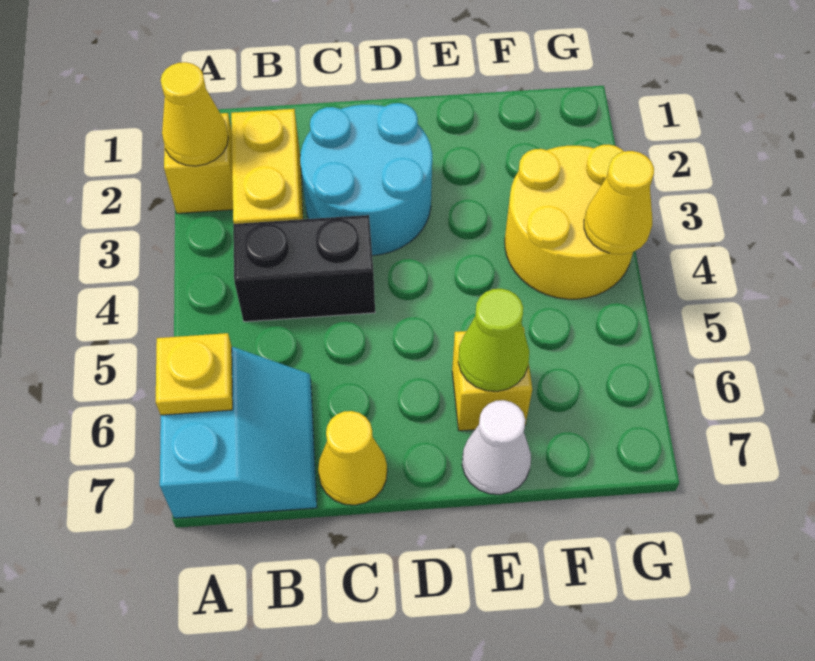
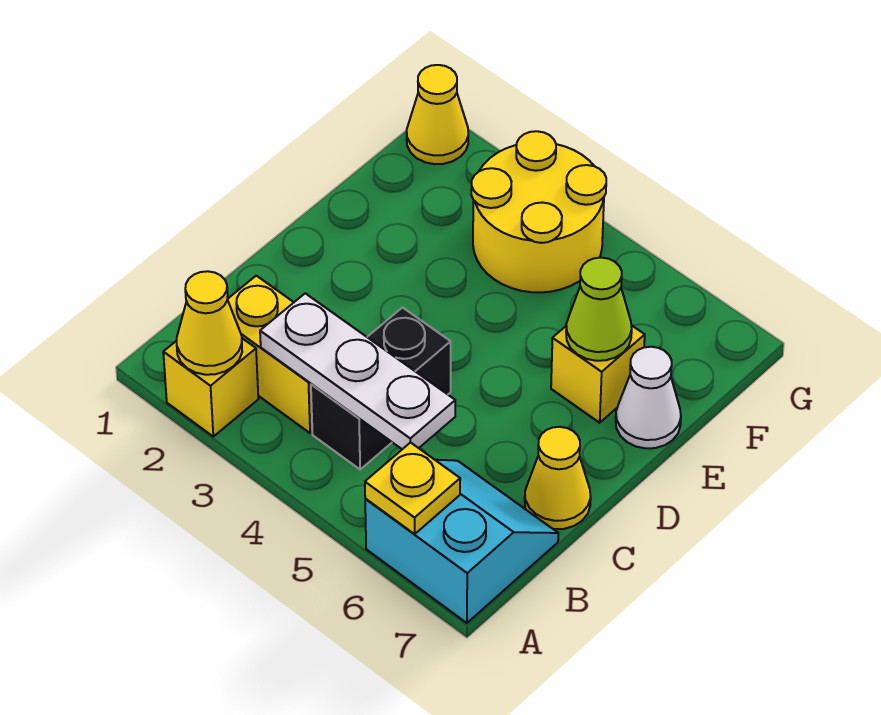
none -> white plate B3:B5 level 2
cyan round brick C2:D3 level 1 -> none
yellow cone G4 level 2 -> yellow cone G1 level 1

